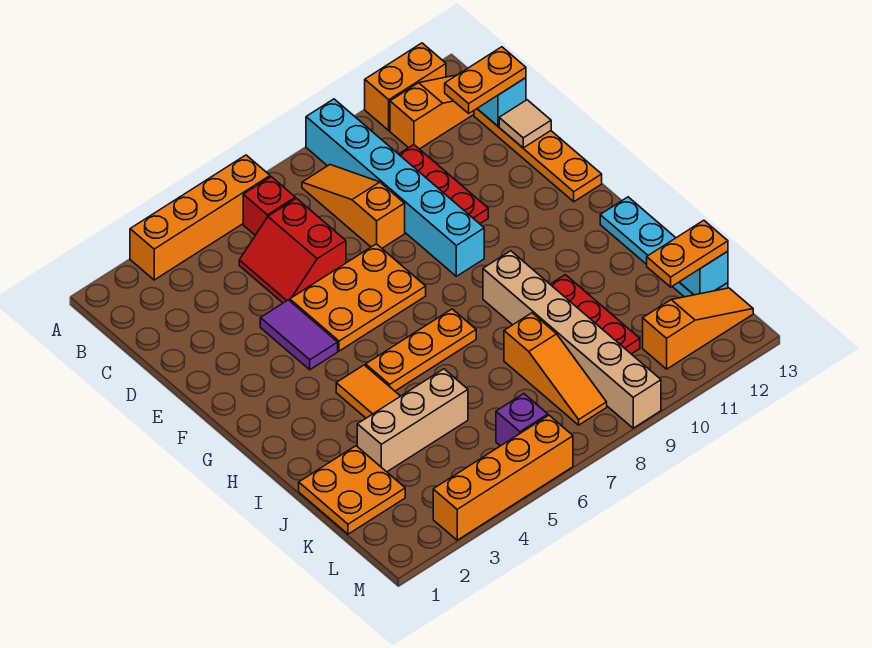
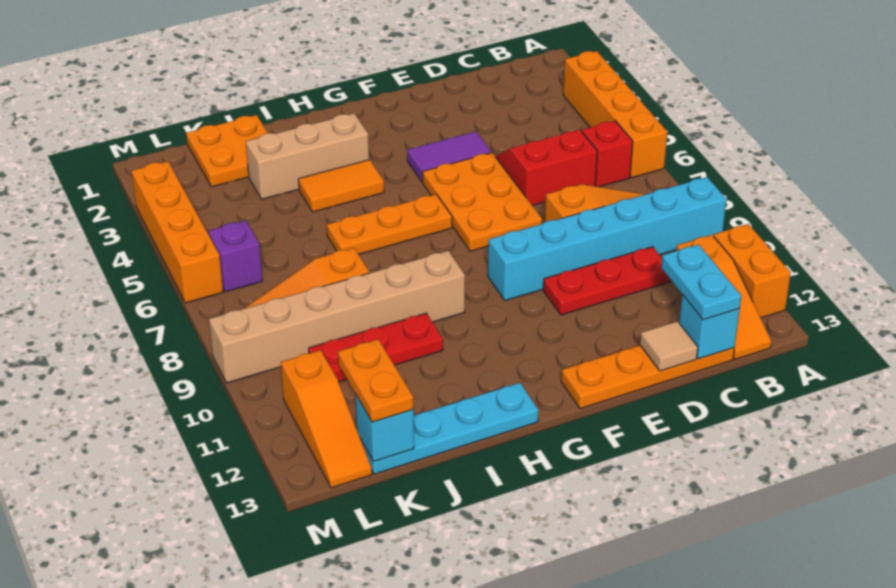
orange plate C12:C13 level 3 -> cyan plate C12:C13 level 3
orange plate H5:H7 level 1 -> orange plate G6:I6 level 1
tan brick J3:J5 level 1 -> tan brick H3:J3 level 1

